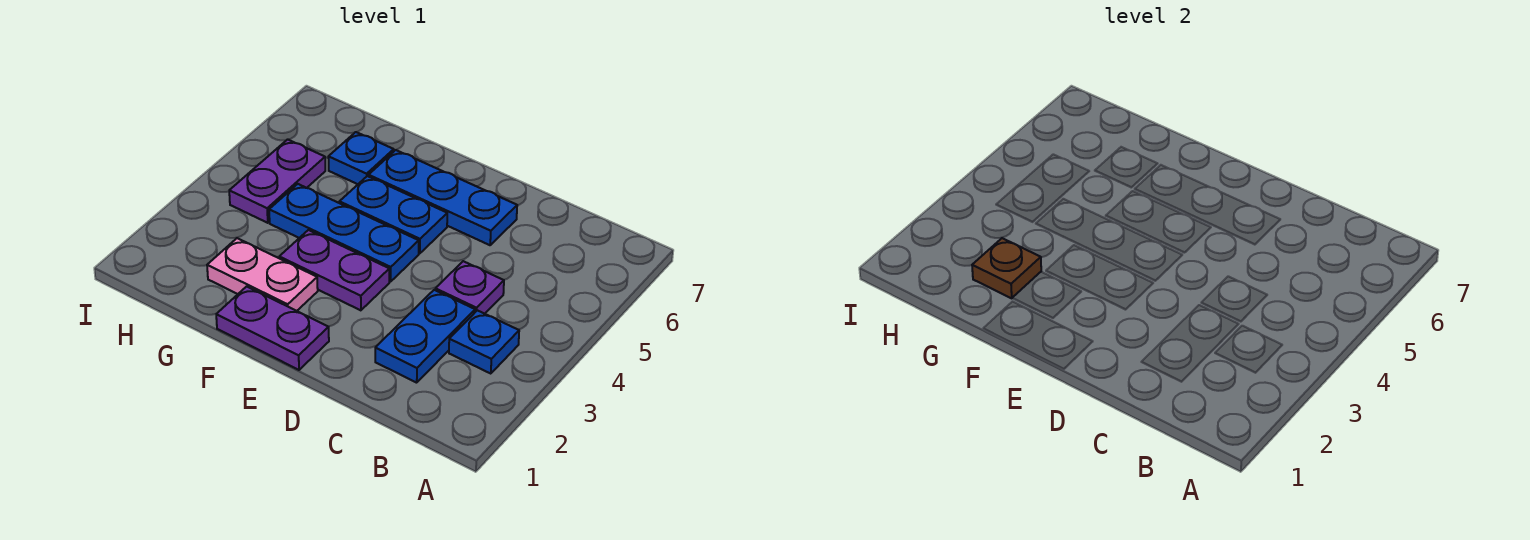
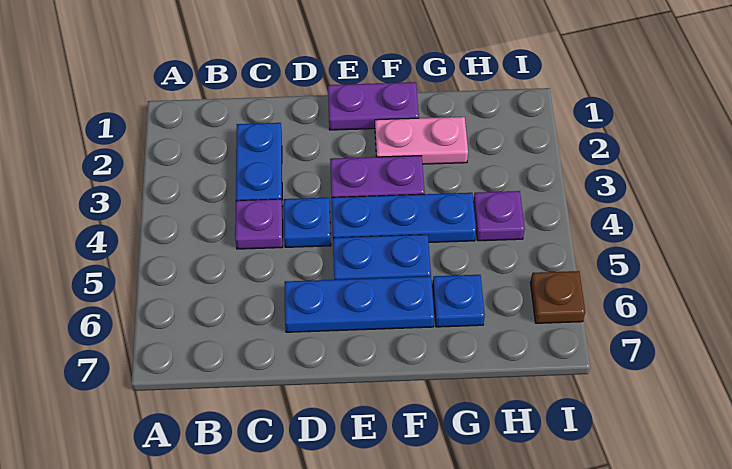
blue plate B3 level 1 -> blue plate D4 level 1
brown plate G2 level 2 -> brown plate I6 level 1
purple plate H4:H5 level 1 -> purple plate H4 level 1

